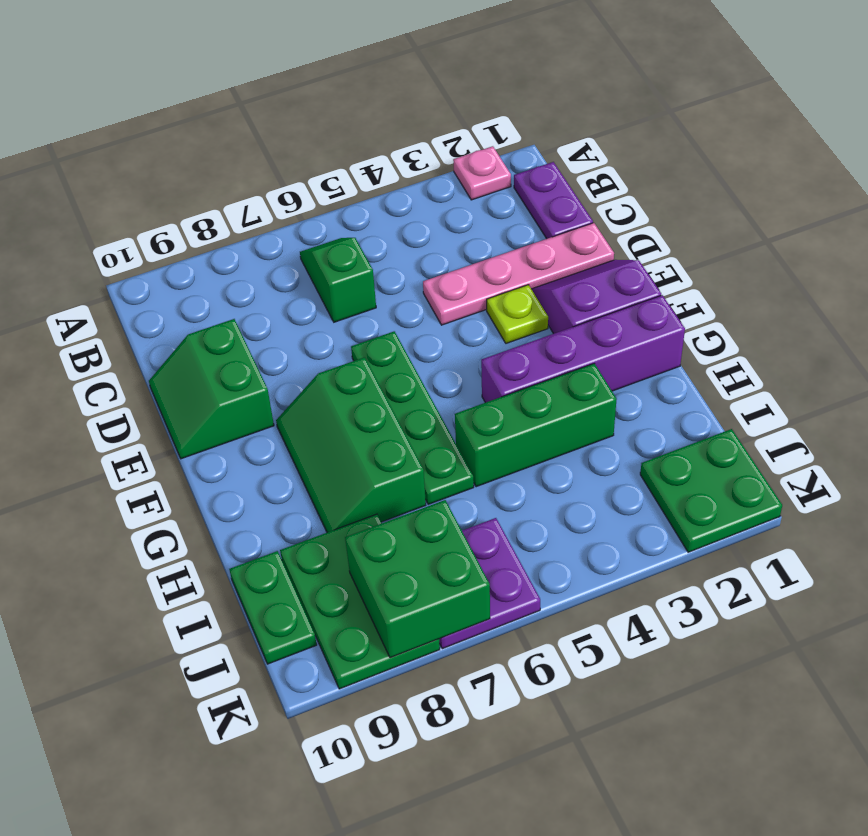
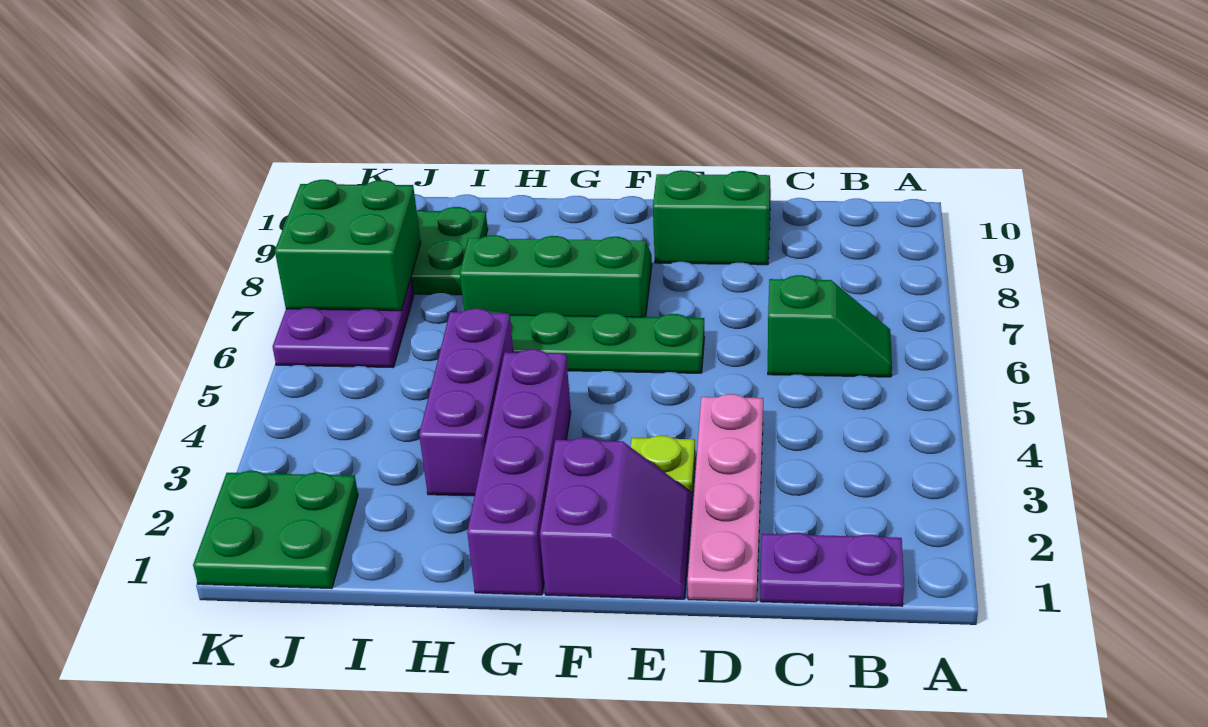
pink plate A2 level 1 -> none
green brick H3:H5 level 1 -> purple brick H3:H5 level 1
green plate I10:J10 level 1 -> none

